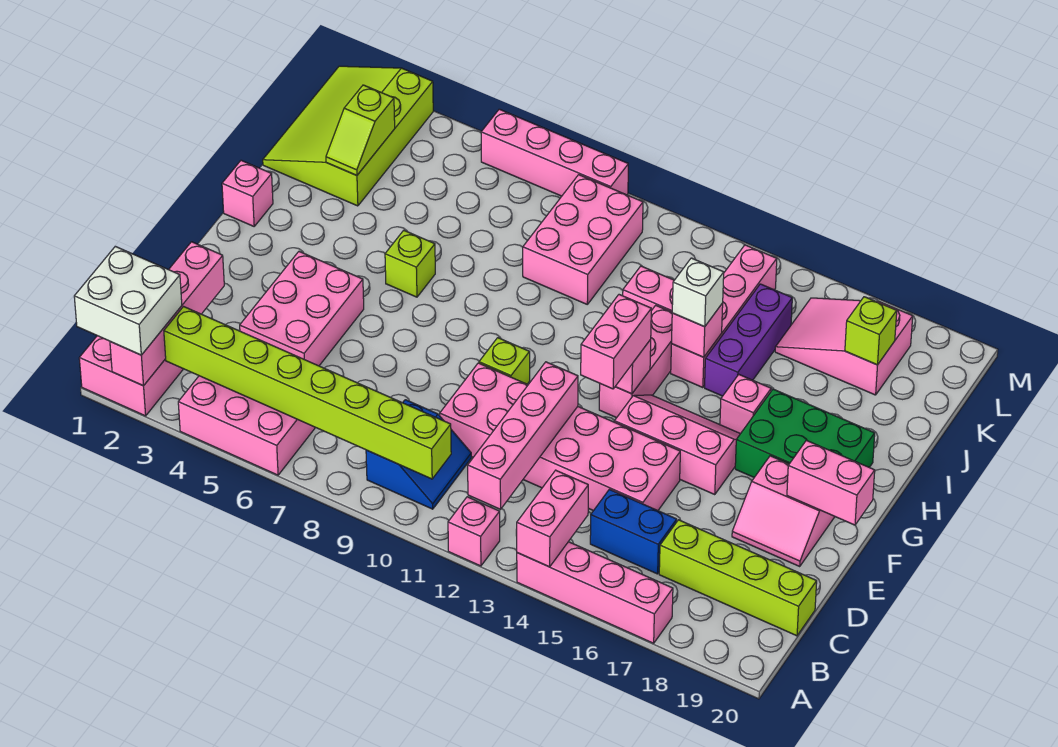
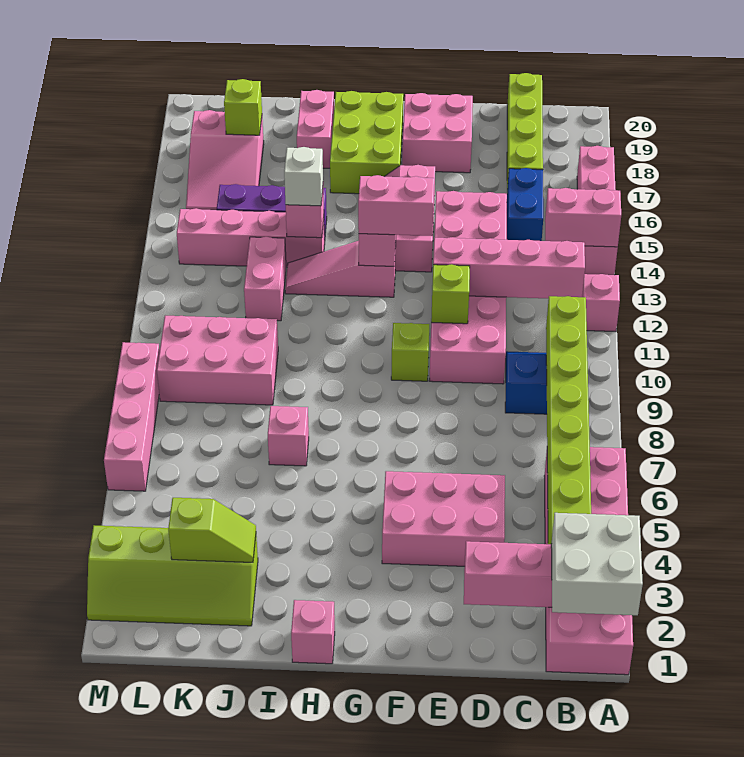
pink slope E18:F19 level 1 top F -> pink brick E18:F19 level 1
pink brick F19:F20 level 2 -> pink brick I18:I19 level 1
pink brick G13:I13 level 1 -> pink slope G13:I13 level 1 top G
green brick G17:H19 level 1 -> lime brick G17:H19 level 1
lime brick H6 level 1 -> lime brick E11 level 2
pink brick H16 level 1 -> pink brick I7 level 1
lime slope J1:M3 level 1 top 3 -> lime slope J2:M3 level 1 top 3

